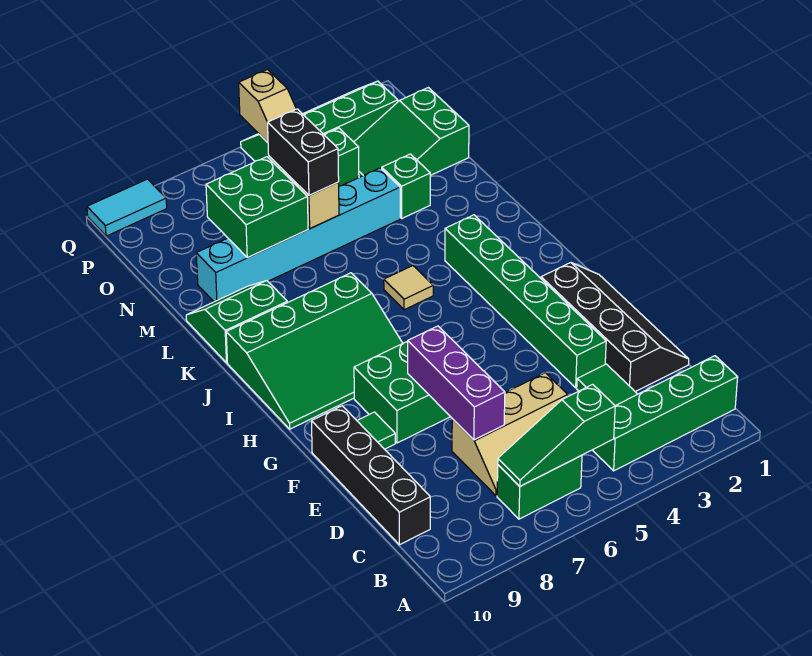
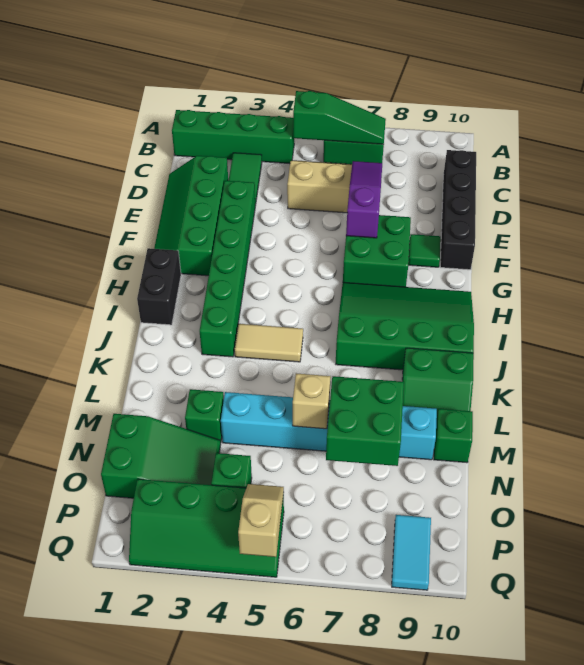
black slope D1:G2 level 1 top 2 -> green slope D1:G2 level 1 top 2
purple brick D7:F7 level 2 -> purple slope D7:F7 level 2 top F
tan tile J5 level 1 -> tan tile J4:J5 level 1
black brick M6:N6 level 3 -> black brick H1:I1 level 1
none -> green brick M10 level 1
cyan tile Q9:Q10 level 1 -> cyan tile P9:Q9 level 1

